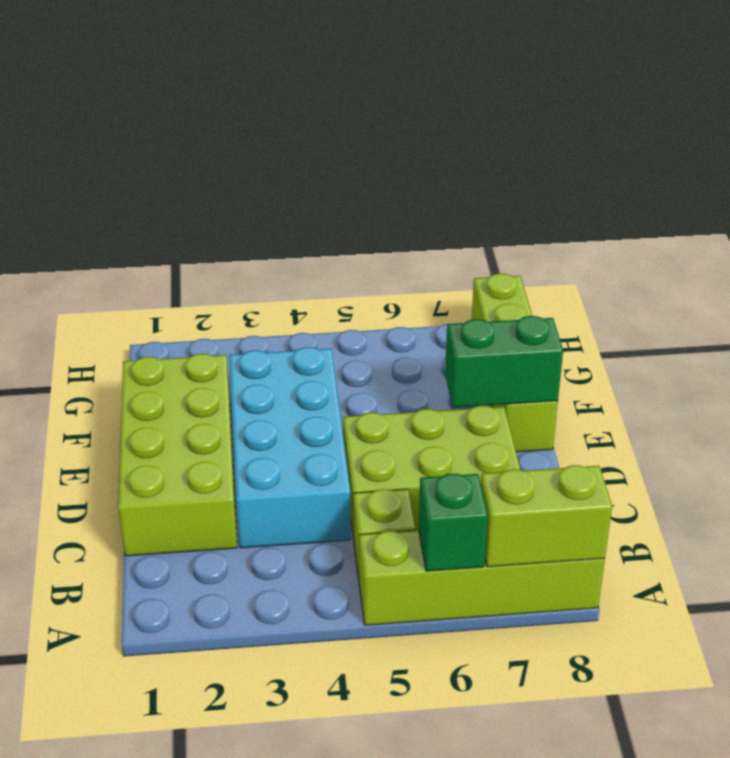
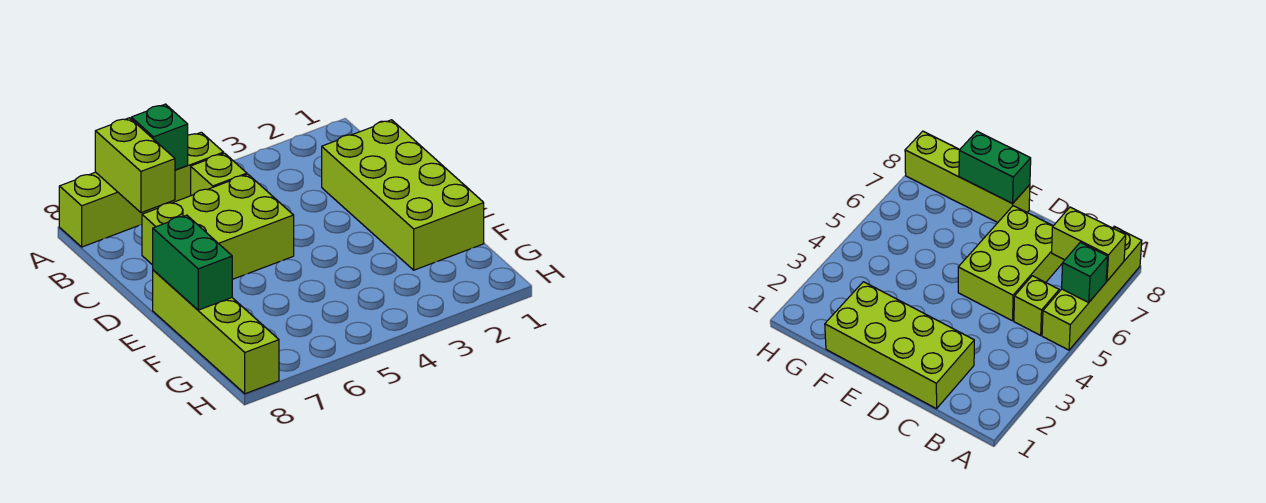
lime brick A7:A8 level 2 -> lime brick A7:B7 level 2
cyan brick C3:F4 level 1 -> none
green brick E7:E8 level 2 -> green brick E8:F8 level 2

